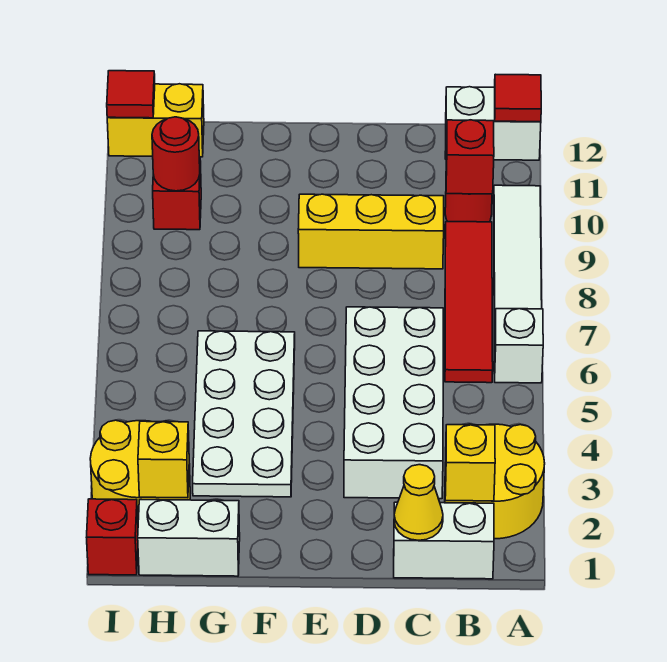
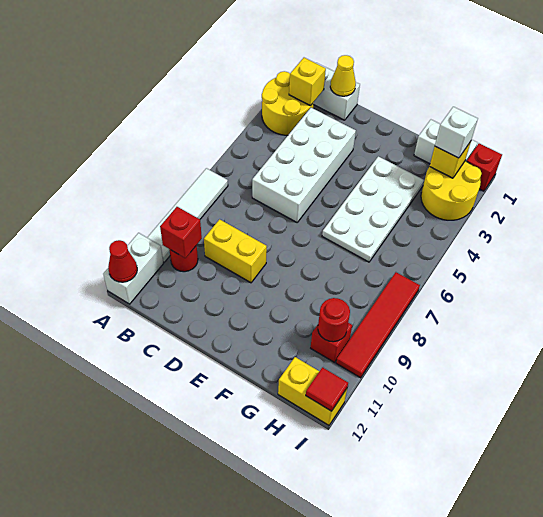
white brick A6 level 1 -> white brick H2 level 3
white brick A12:B12 level 1 -> white brick A11:A12 level 1
red tile A12 level 2 -> red cone A12 level 2
red tile B6:B9 level 1 -> red tile I7:I10 level 1
yellow brick C9:E9 level 1 -> yellow brick C9:D9 level 1

